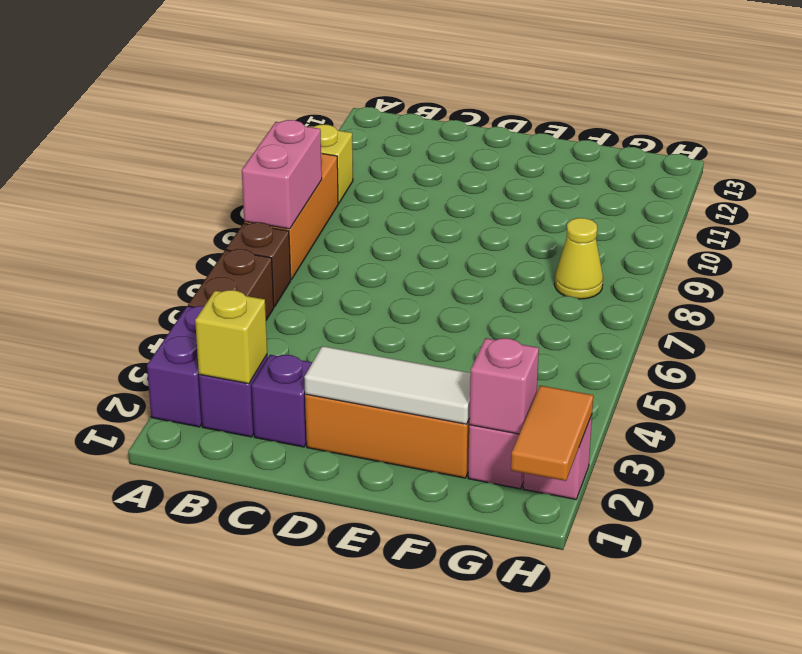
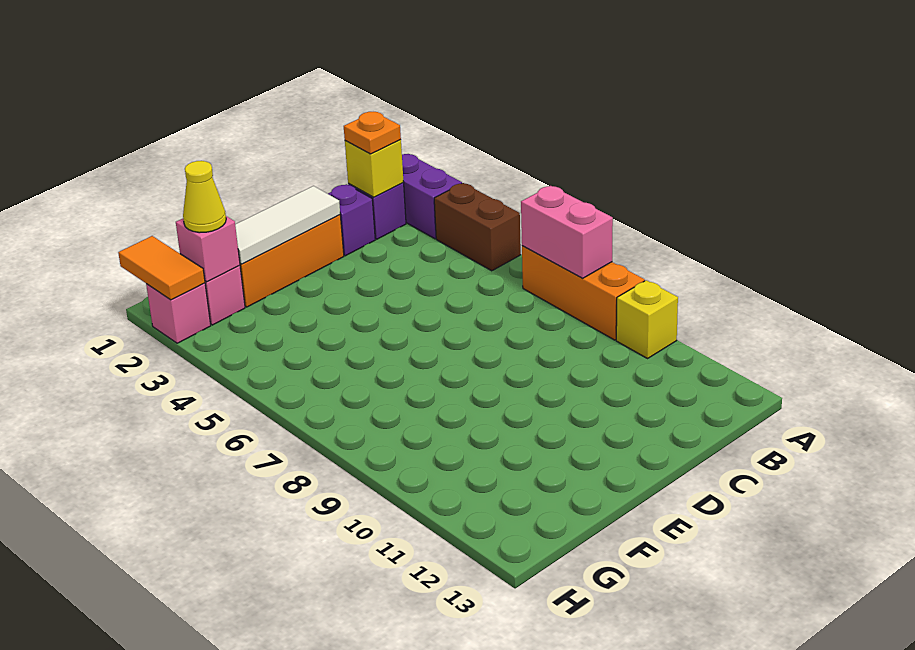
brown brick A6 level 1 -> none
none -> orange plate B2 level 3
yellow cone G8 level 1 -> yellow cone G2 level 3

